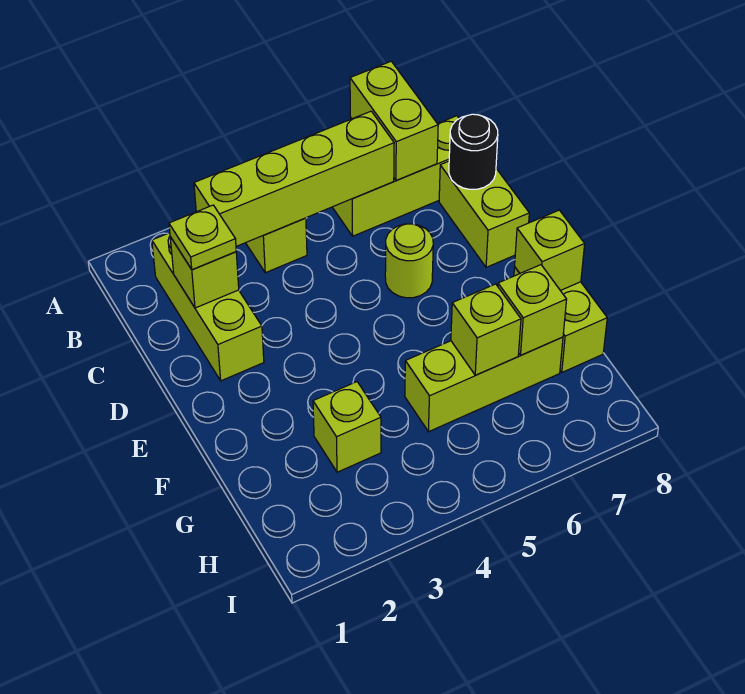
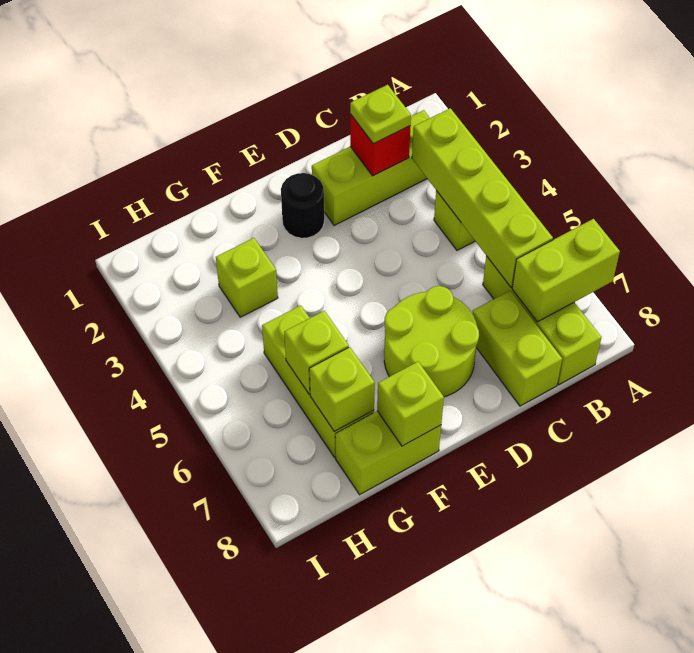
lime brick C2 level 2 -> red brick C2 level 2
lime brick C8:D8 level 1 -> lime brick C7:C8 level 1
black round brick C8 level 2 -> black round brick E2 level 1
lime round brick D6 level 1 -> lime round brick D6:E7 level 1

